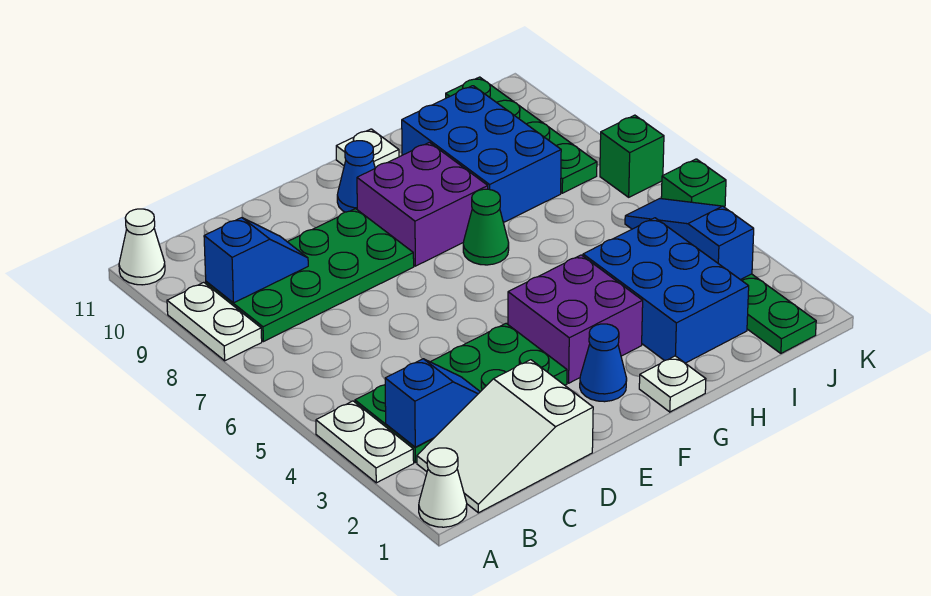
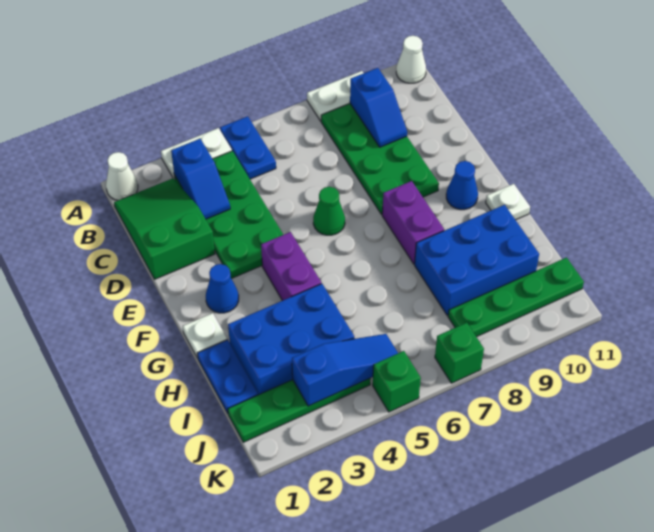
none -> blue plate A5:B5 level 1
white slope B1:D2 level 1 top D -> green slope B1:D2 level 1 top D
purple brick F3:G4 level 1 -> purple brick F4:G4 level 1
purple brick F8:G9 level 1 -> purple brick F8:G8 level 1
green cone G7 level 1 -> green cone E6 level 1
none -> blue plate H1:I1 level 1

